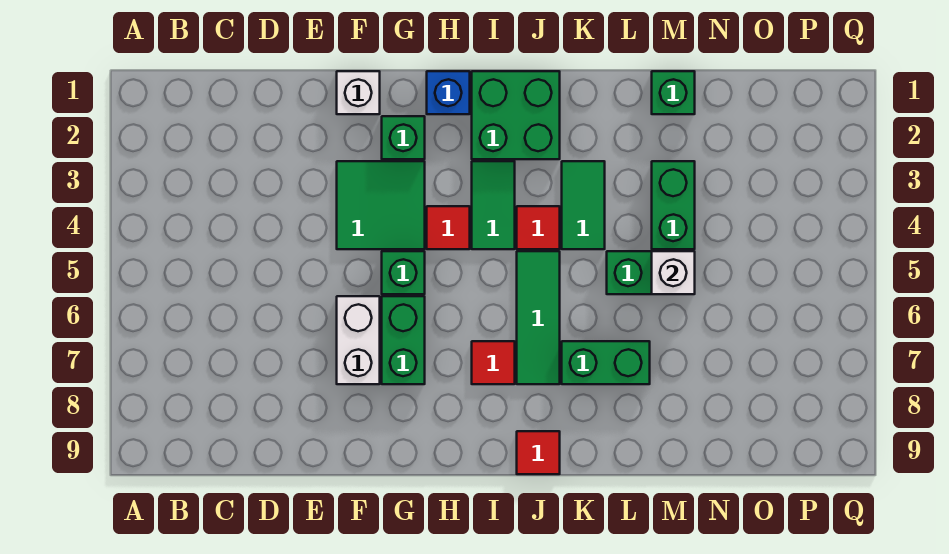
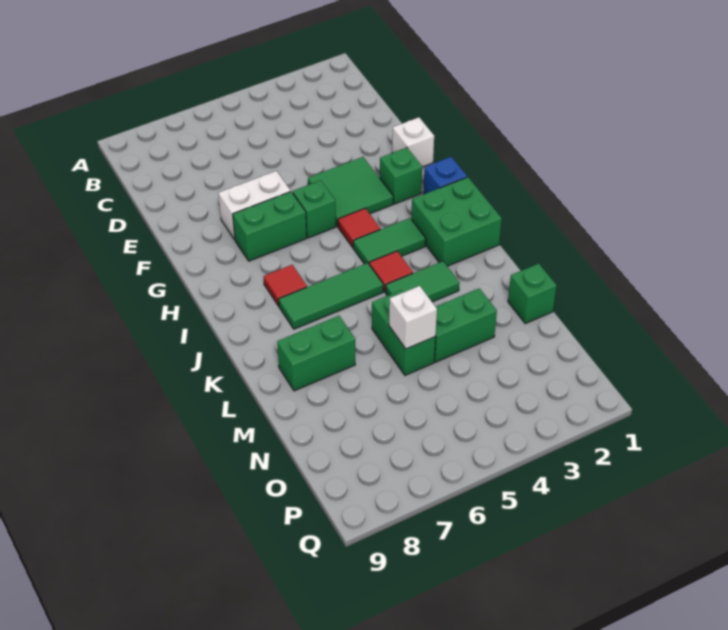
red tile J9 level 1 -> none
green brick K7:L7 level 1 -> green brick L7:L8 level 1

